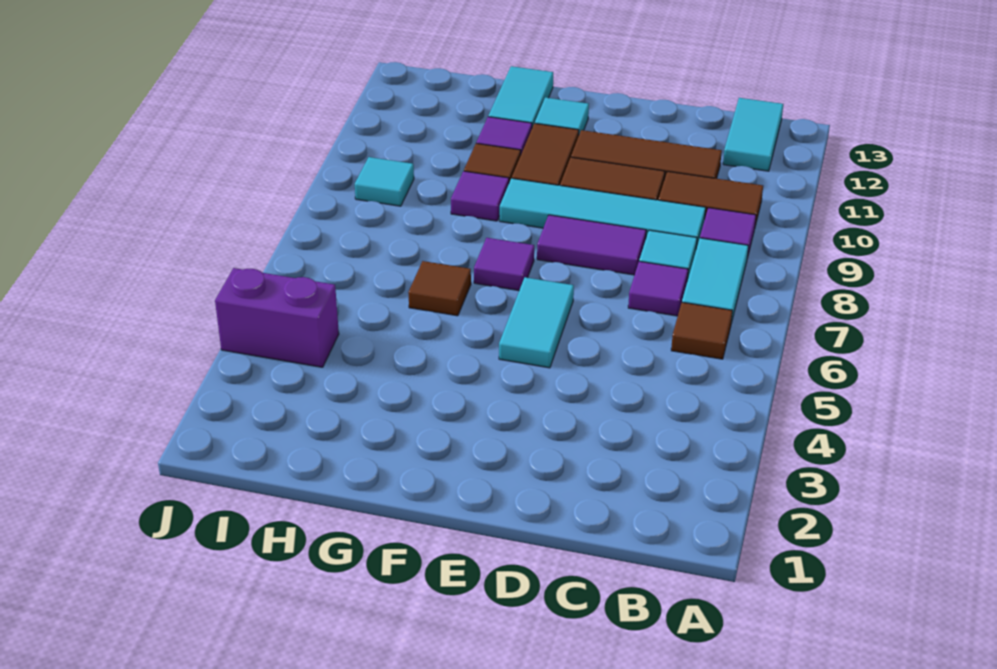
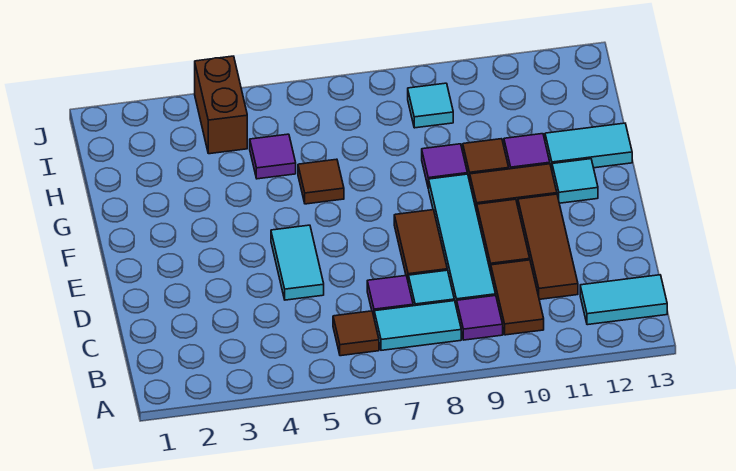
purple tile D8:E8 level 1 -> brown tile D8:E8 level 1
cyan tile E5:E6 level 1 -> cyan tile D5:E5 level 1
purple tile F7 level 1 -> purple tile H5 level 1
purple brick I4:J4 level 1 -> brown brick I4:J4 level 1

